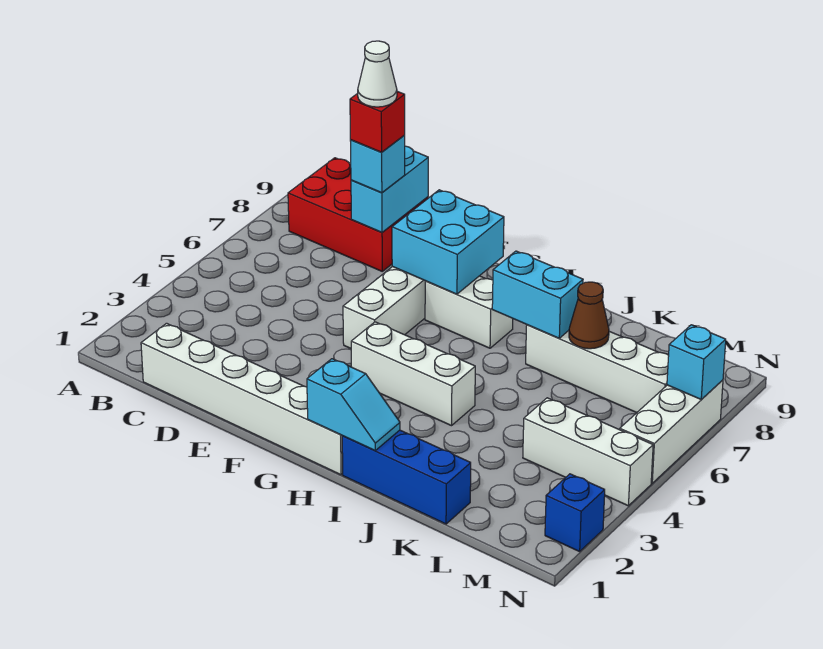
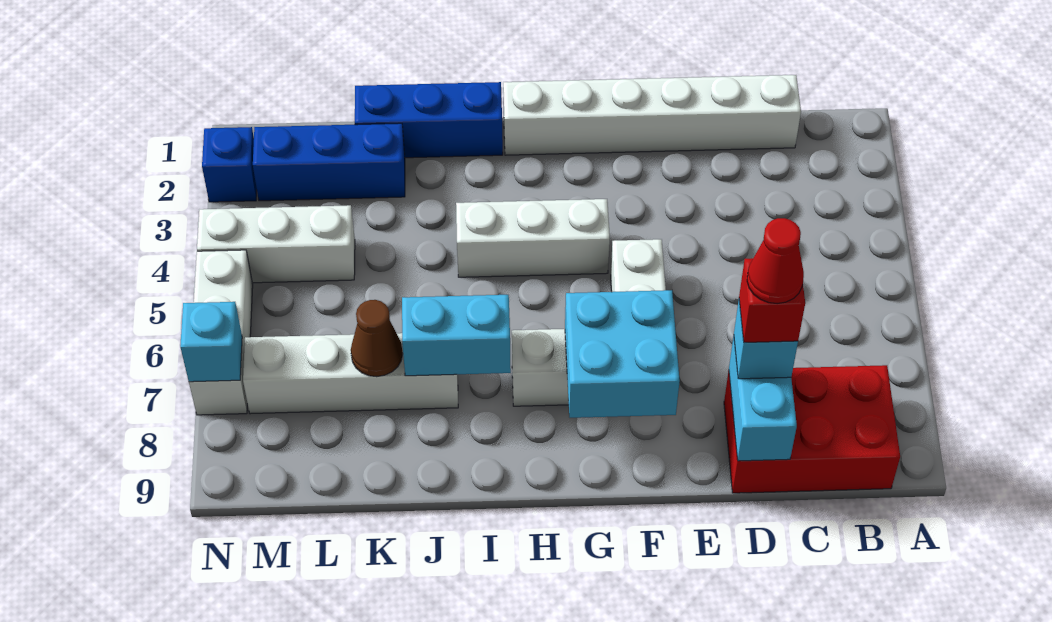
white cone D8 level 5 -> red cone D8 level 5
cyan slope H1:I1 level 2 top H -> none
none -> blue brick K2:M2 level 1

